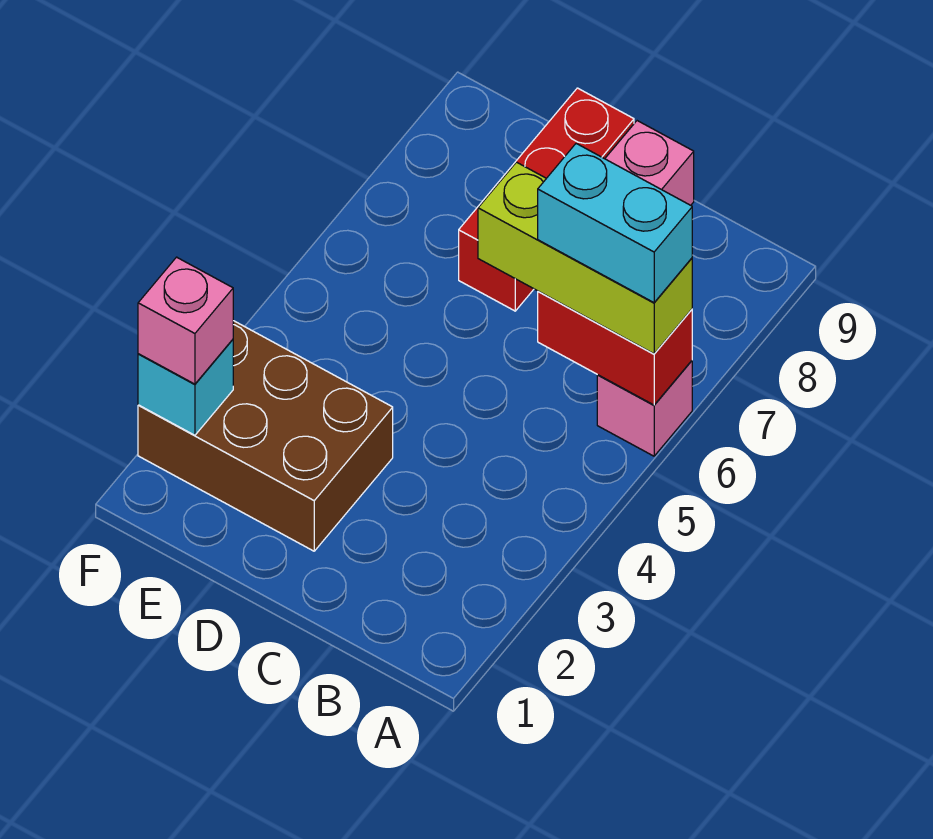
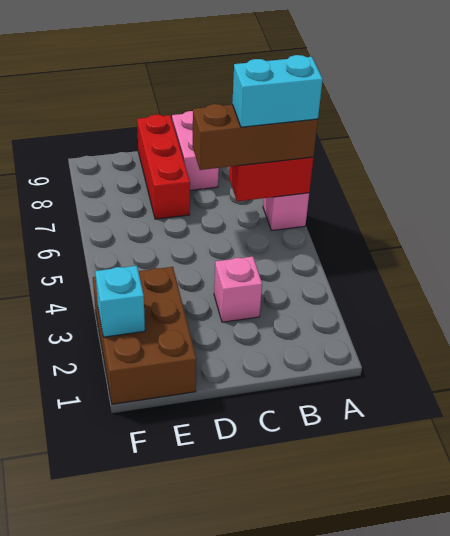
lime brick A6:C6 level 3 -> brown brick A6:C6 level 3
brown brick D2:F3 level 1 -> brown brick E1:F3 level 1
pink brick F2 level 3 -> pink brick C3 level 1

